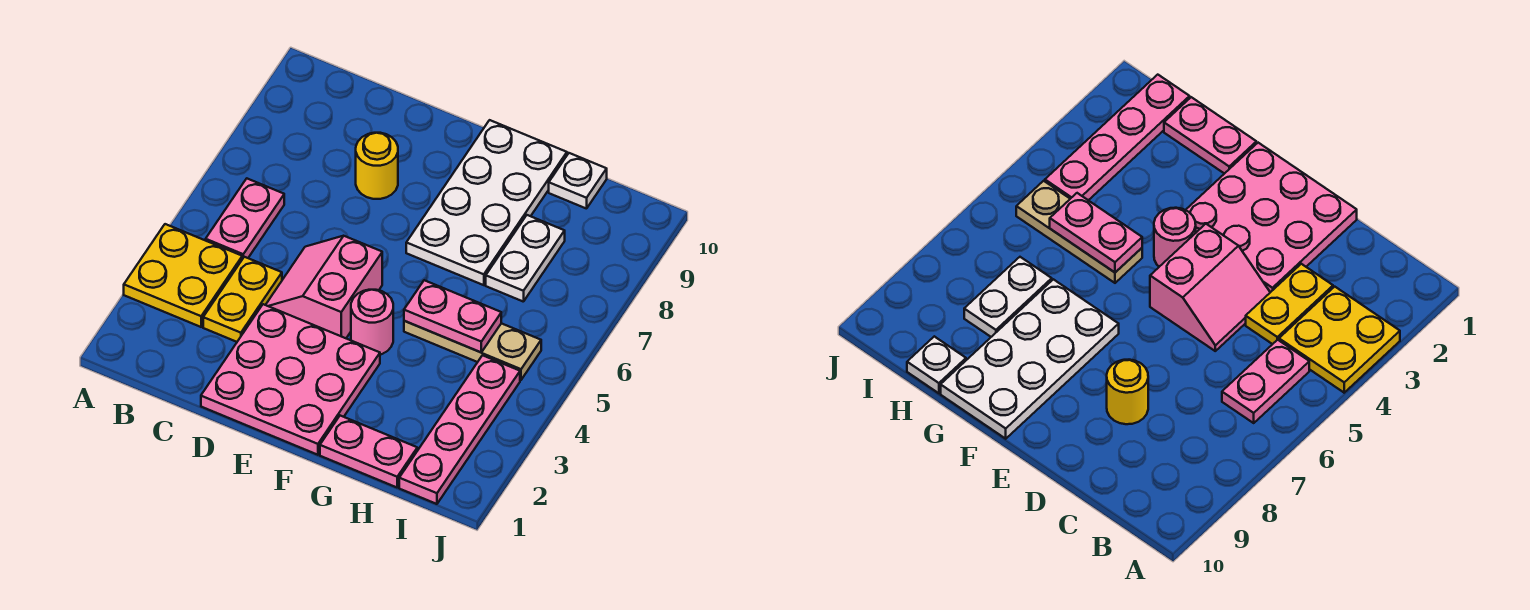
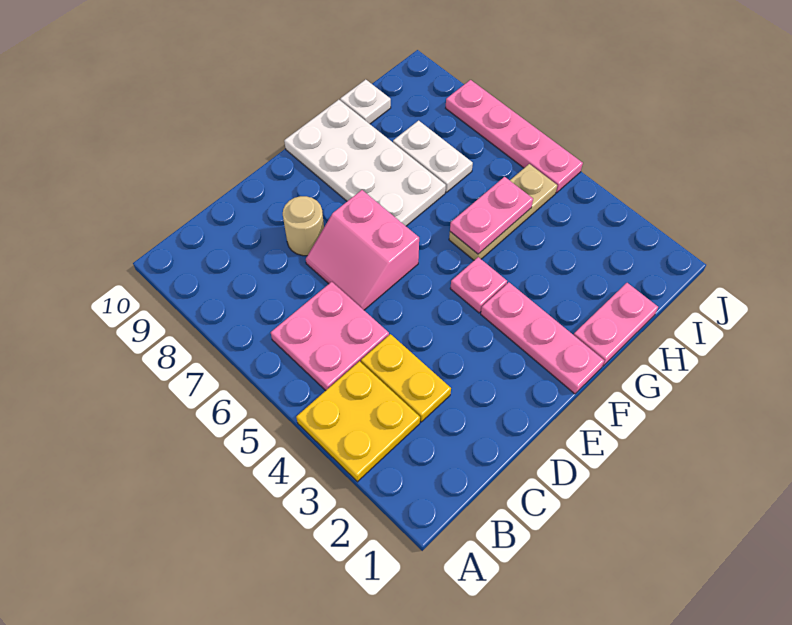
pink plate B5:B6 level 1 -> pink plate B5:C6 level 1
pink plate D1:F3 level 1 -> pink plate F1:F3 level 1
pink slope D4:E5 level 1 top E -> pink slope D6:E7 level 1 top E
yellow round brick D8 level 1 -> tan round brick D8 level 1
pink round brick F4 level 1 -> pink plate F4 level 1
pink plate I1:I4 level 1 -> pink plate J5:J8 level 1

